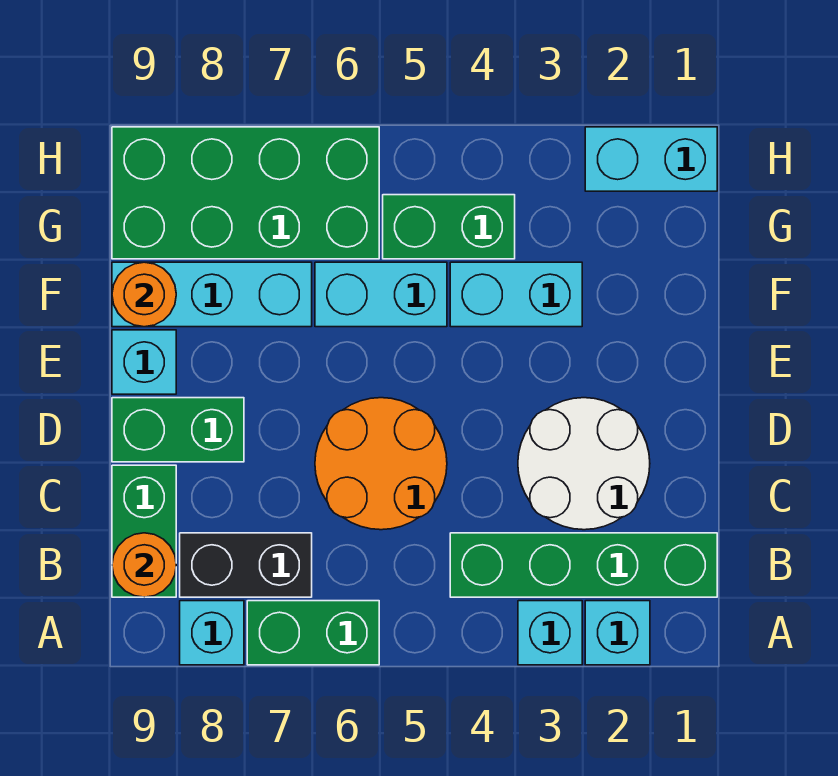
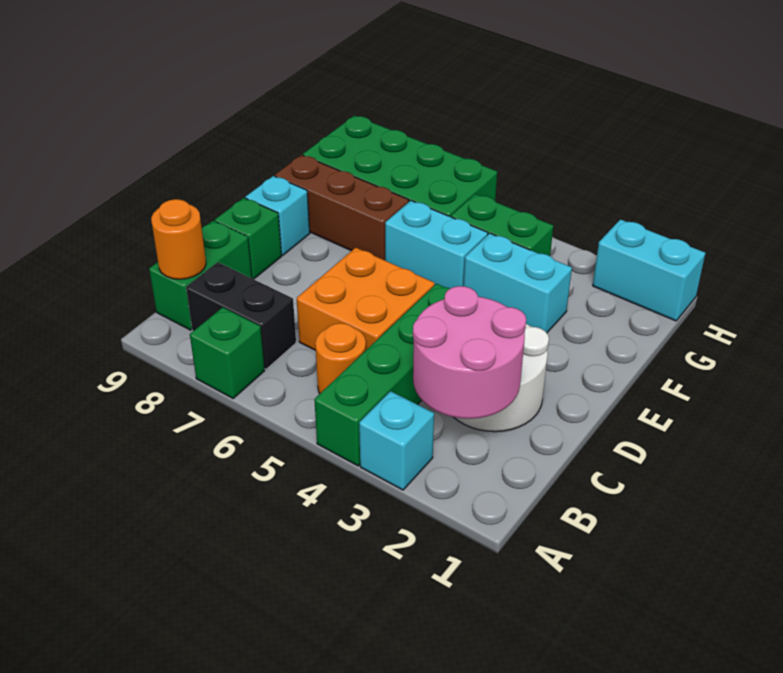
cyan brick A2 level 1 -> none
green brick A6:A7 level 1 -> green brick A7 level 1
cyan brick A8 level 1 -> none
green brick B1:B4 level 1 -> green brick A4:D4 level 1
none -> pink round brick B2:C3 level 2
orange round brick C5:D6 level 1 -> orange brick C5:D6 level 1
green brick D8:D9 level 1 -> green brick D9 level 1
cyan brick F7:F9 level 1 -> brown brick F7:F9 level 1
orange round brick F9 level 2 -> orange round brick B5 level 1

